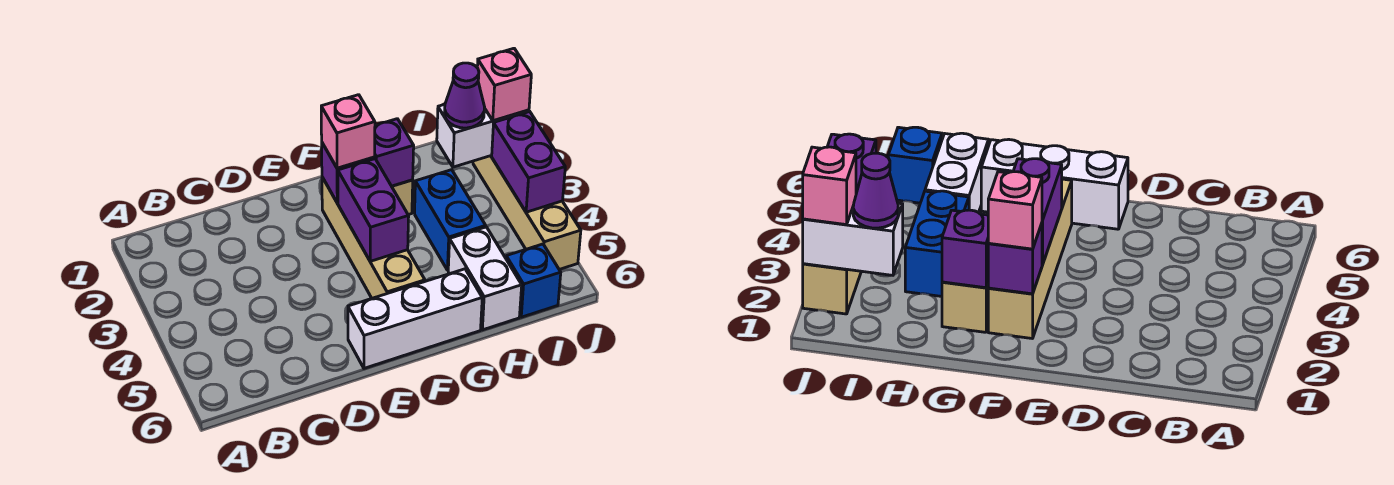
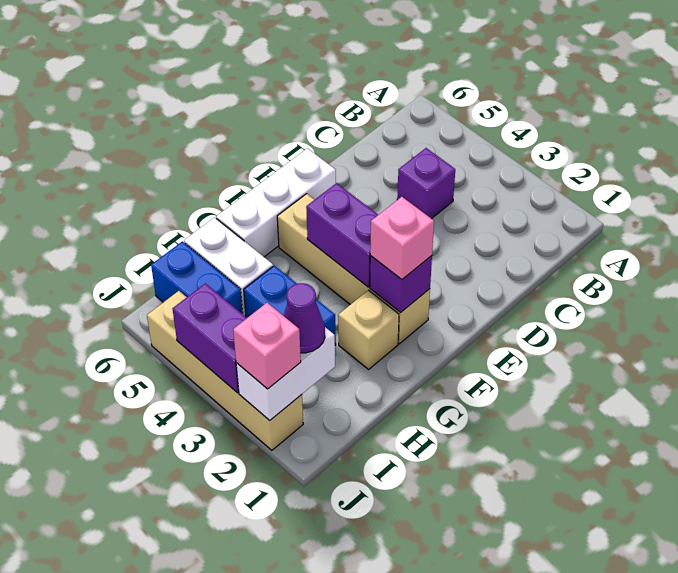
purple brick G2 level 2 -> purple brick C4 level 1
blue brick I6 level 1 -> blue brick I5:I6 level 1

